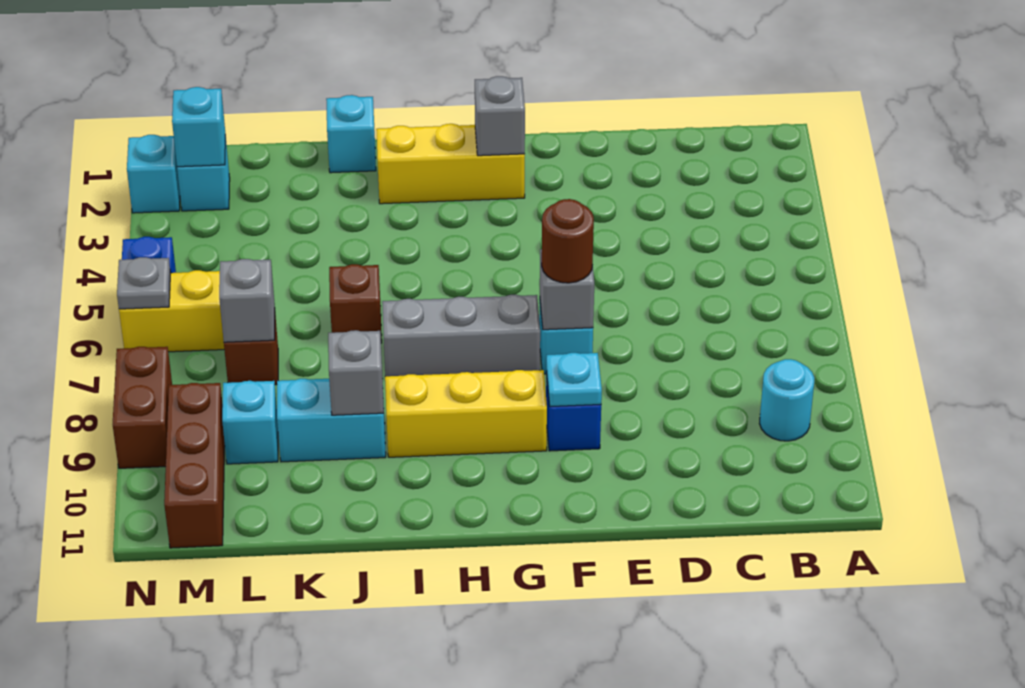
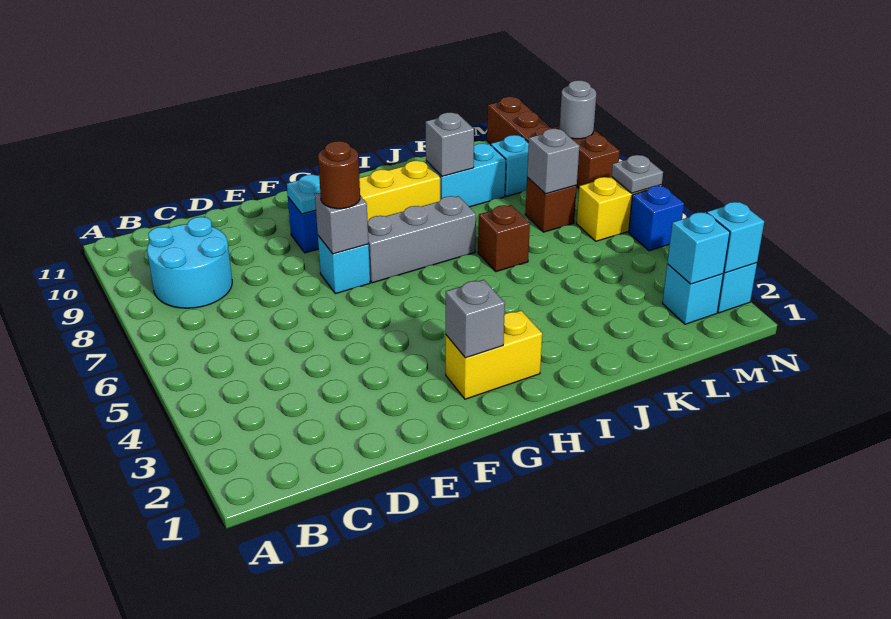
cyan round brick B9 level 1 -> cyan round brick B8:C9 level 1
yellow brick G2:I2 level 1 -> yellow brick G2:H2 level 1
cyan brick J1 level 1 -> cyan brick N2 level 2
none -> grey round brick N9 level 2

